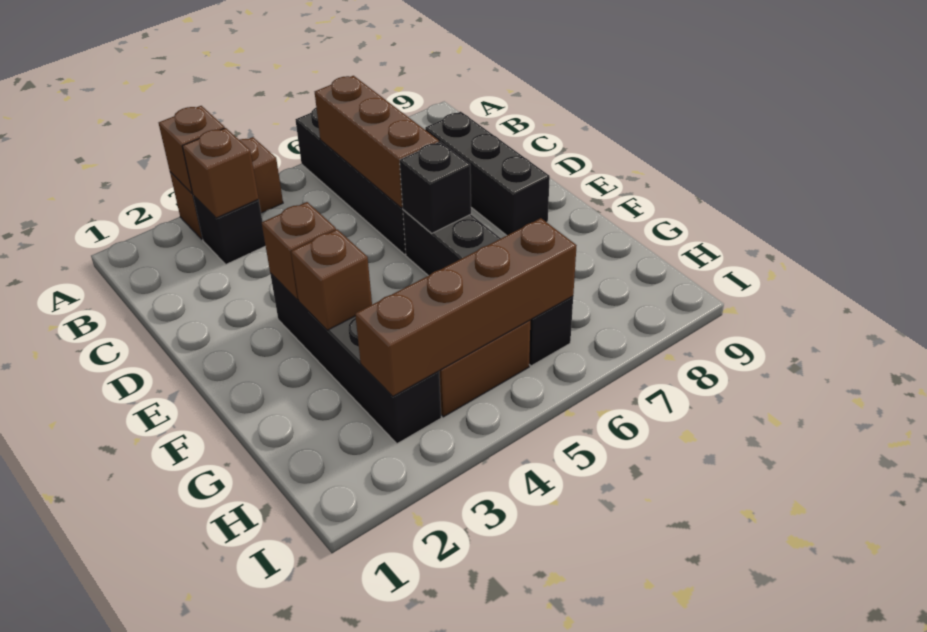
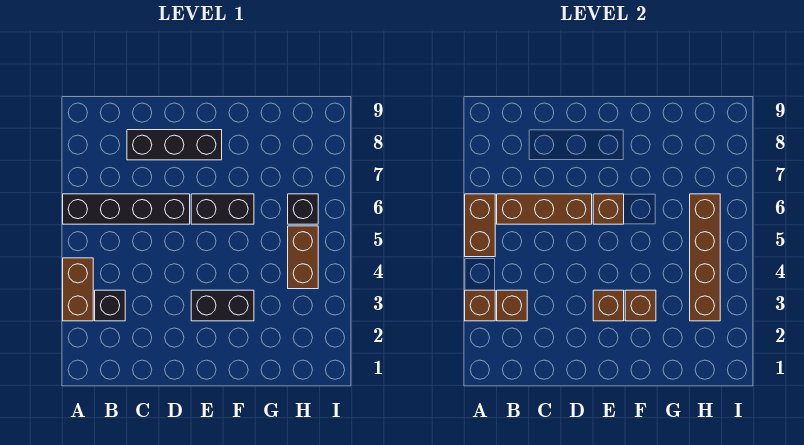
none -> brown brick A5:A6 level 2
black brick E3:H3 level 1 -> black brick E3:F3 level 1
black brick E6 level 2 -> brown brick E6 level 2

